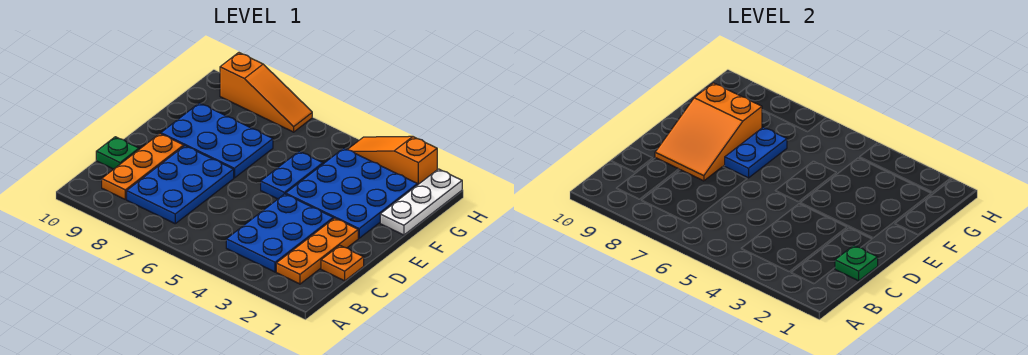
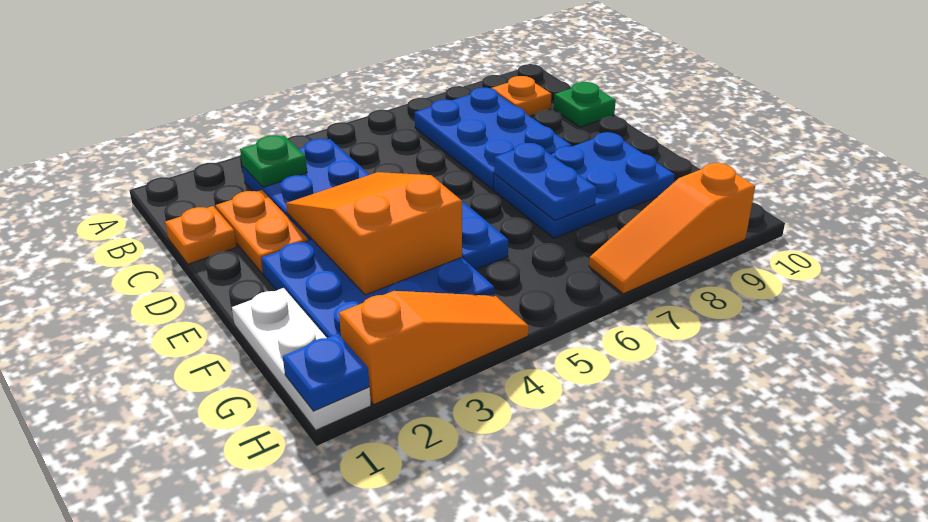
orange plate B2:D2 level 1 -> orange plate C2:D2 level 1
orange plate B9:D9 level 1 -> orange plate B9 level 1
green plate C1 level 2 -> green plate B3 level 2
orange slope D8:F9 level 2 top F -> orange slope D3:F4 level 2 top F
none -> blue plate H1 level 2

